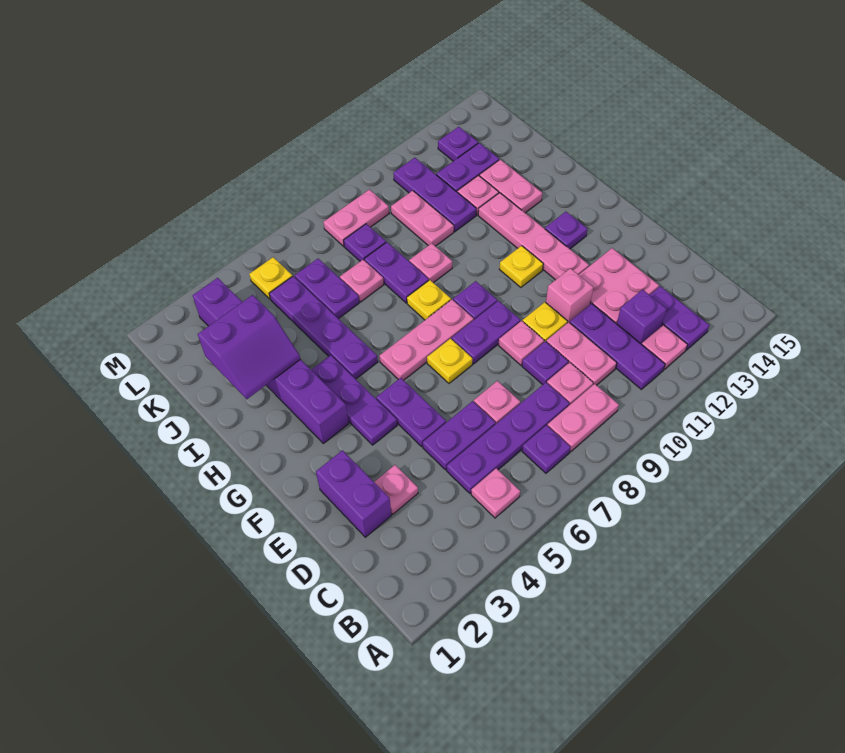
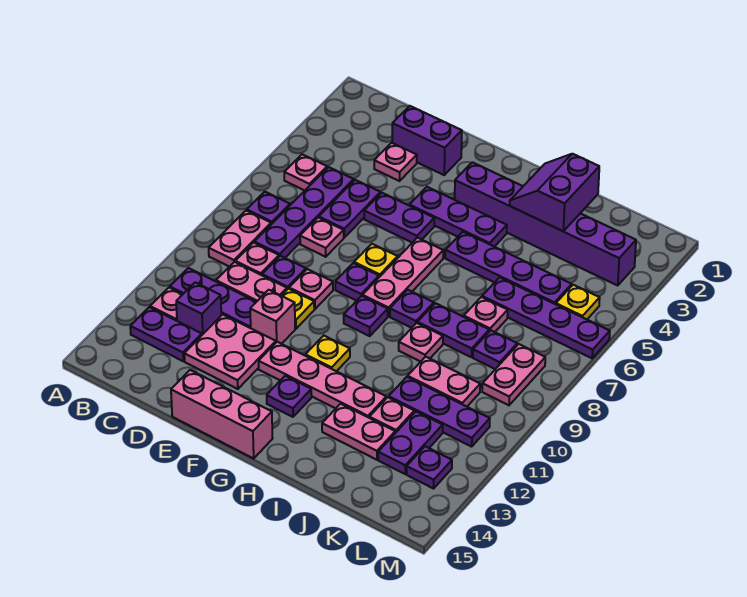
none -> pink brick E15:G15 level 1
purple plate F8:F9 level 1 -> purple plate F8 level 1
yellow plate H8 level 1 -> purple plate H8 level 1
purple plate J6:K6 level 1 -> purple plate J6:M6 level 1

